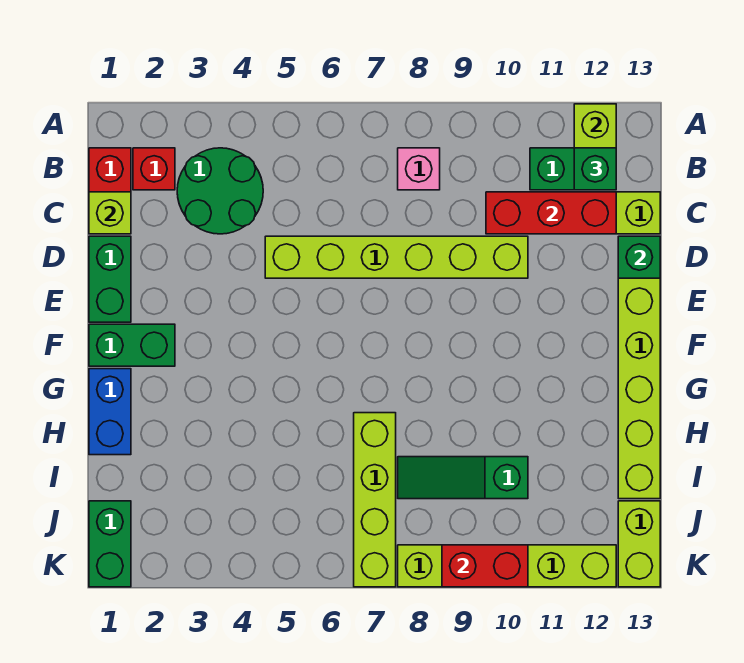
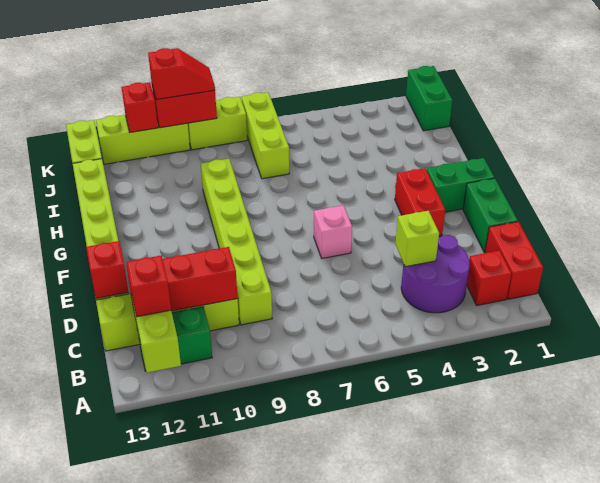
green round brick B3:C4 level 1 -> purple round brick B3:C4 level 1
pink brick B8 level 1 -> pink brick E6 level 1
green brick B12 level 3 -> red brick B12 level 3
lime brick C1 level 2 -> lime brick C4 level 2
lime brick D5:D10 level 1 -> lime brick C9:H9 level 1
green brick D13 level 2 -> red brick D13 level 2
none -> red brick E3:F3 level 1
blue brick G1:H1 level 1 -> none
lime brick H7:K7 level 1 -> lime brick I7:K7 level 1
green slope I8:I10 level 1 top 10 -> none
none -> red slope K9:K10 level 3 top 10
none -> red brick K11 level 2

